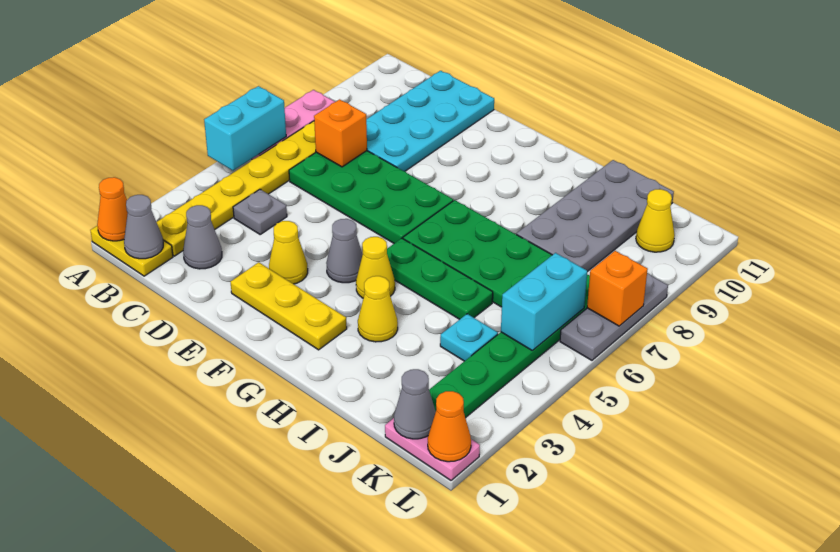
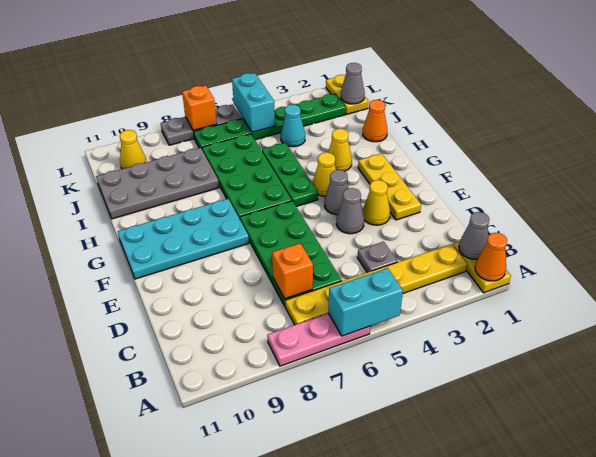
grey cone C2 level 1 -> grey cone E4 level 1
cyan plate C8:D11 level 1 -> cyan plate F8:G11 level 1
cyan plate J4 level 1 -> cyan cone J4 level 1
pink plate K1:L1 level 1 -> yellow plate K1:L1 level 1
cyan brick K5:K6 level 2 -> cyan brick K5:L5 level 2
orange cone L1 level 2 -> orange cone I1 level 1

